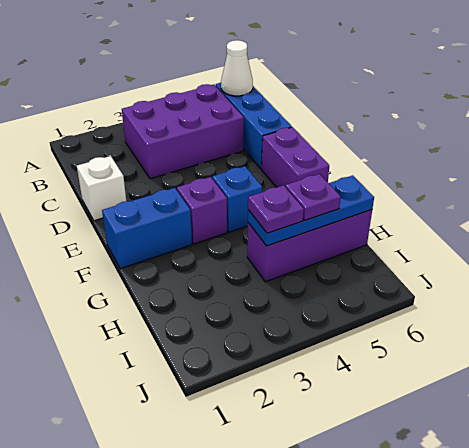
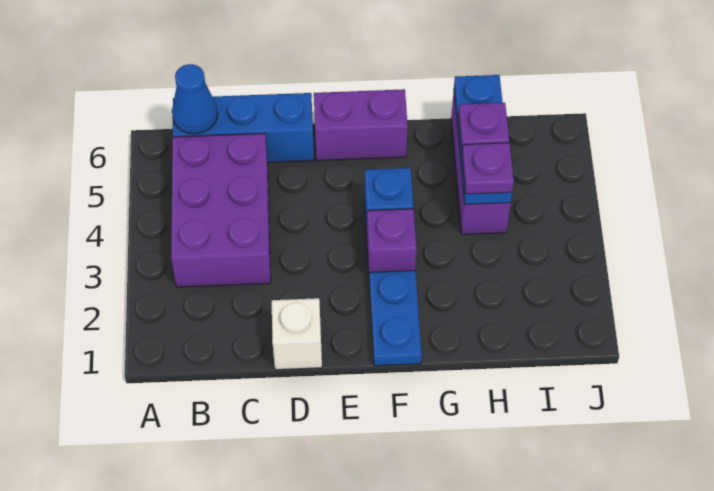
white cone B6 level 2 -> blue cone B6 level 2
blue brick F1:F2 level 1 -> blue plate F1:F2 level 1

